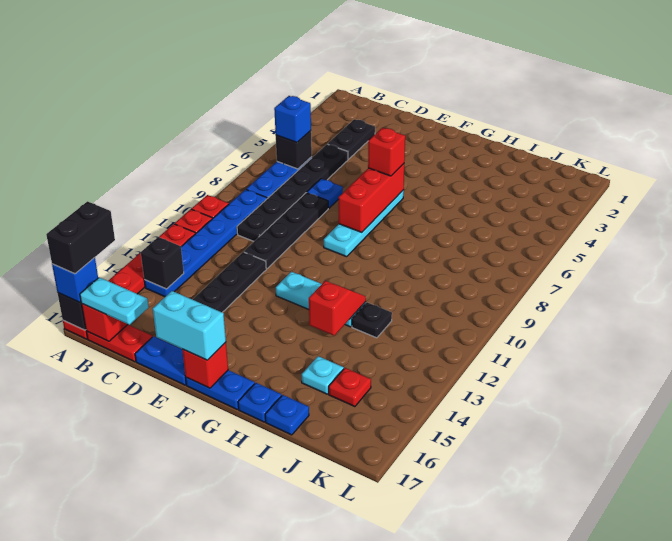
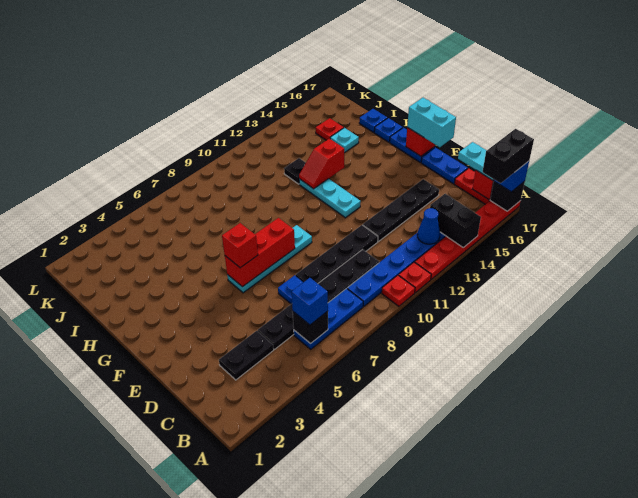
none -> blue cone B13 level 2
black brick B14 level 2 -> black brick A14:B14 level 2

